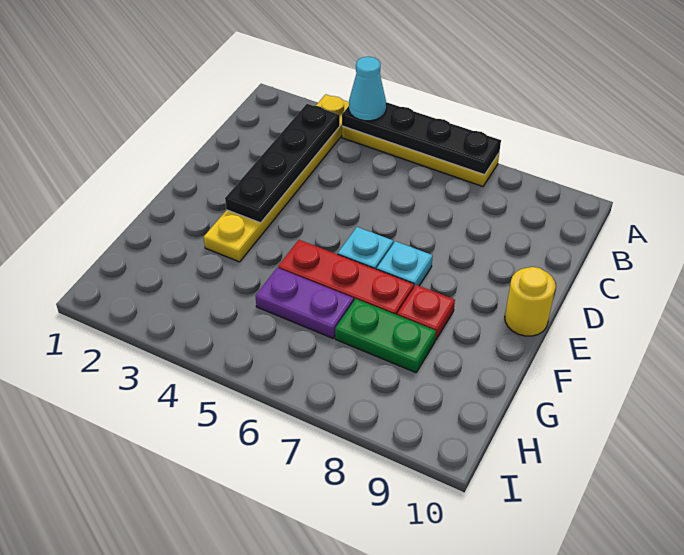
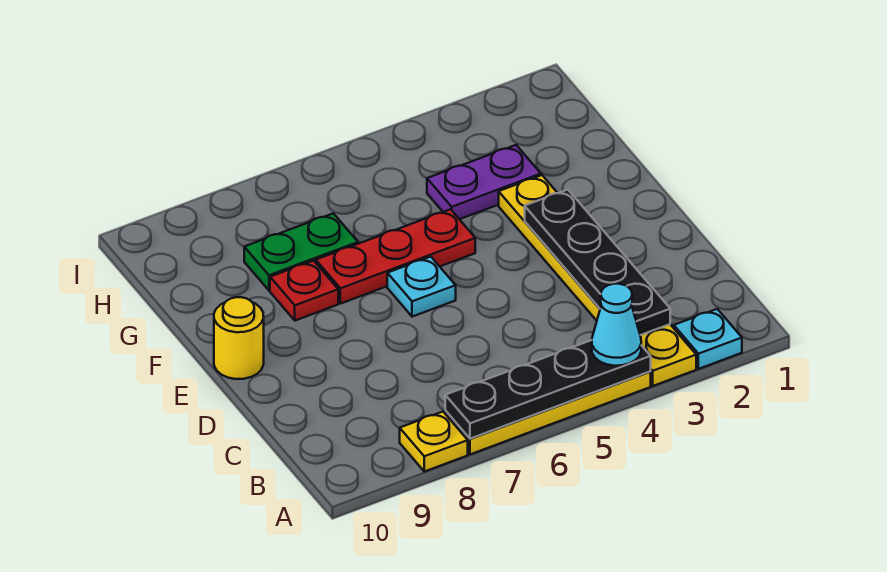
none -> yellow plate A8 level 1
cyan plate E7 level 1 -> cyan plate A2 level 1
purple plate G5:G6 level 1 -> purple plate G3:G4 level 1

